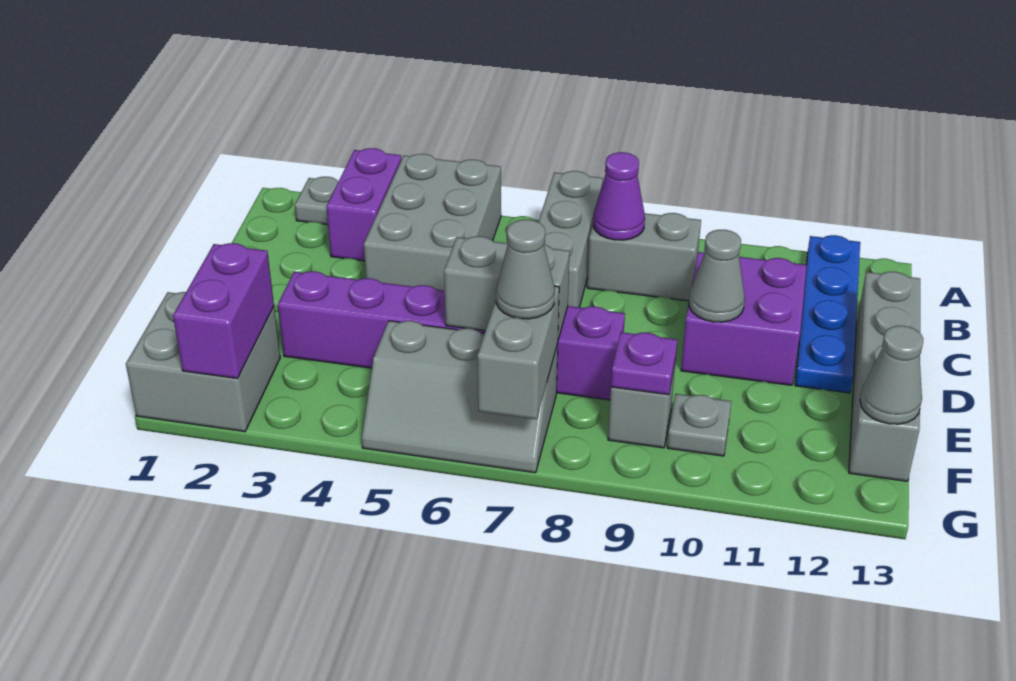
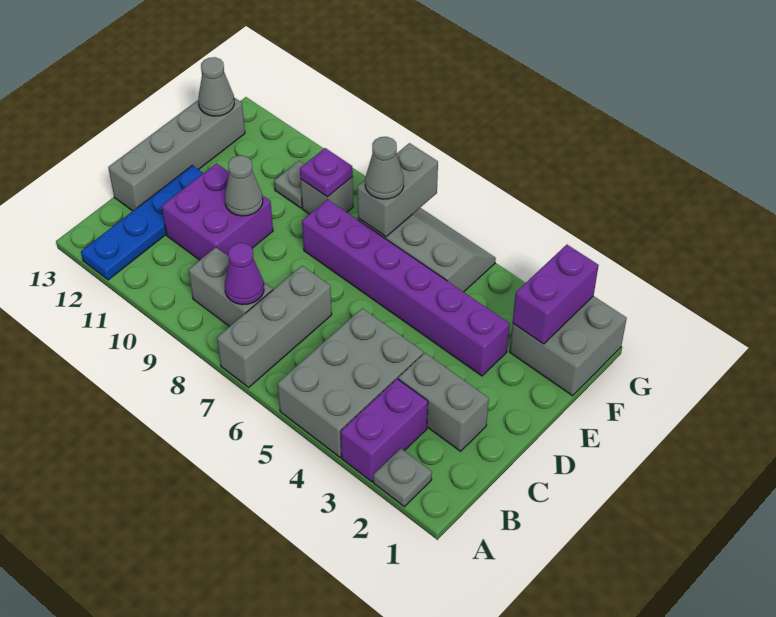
grey brick E6:E7 level 2 -> grey brick C2:C3 level 1

